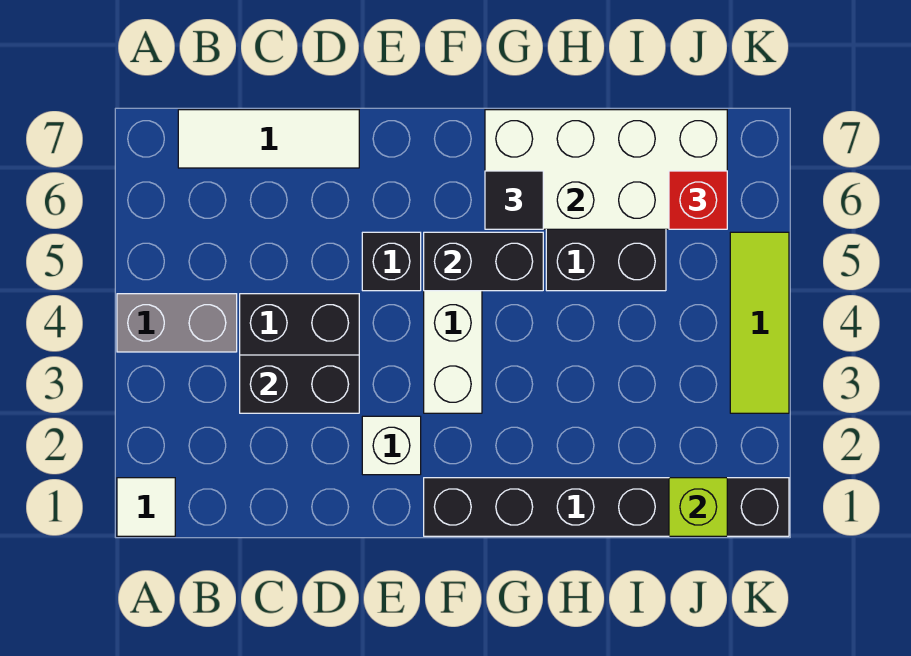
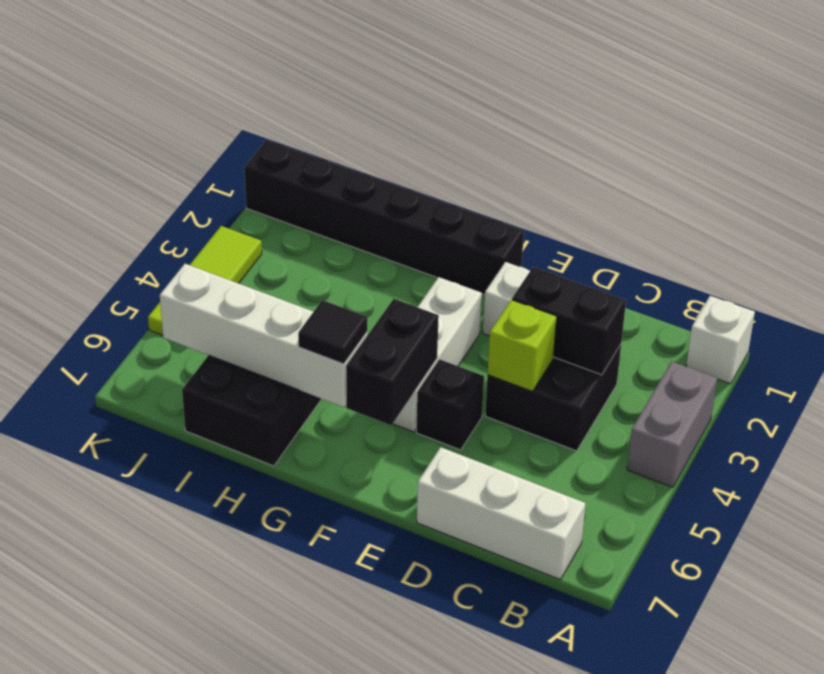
white tile A1 level 1 -> white brick A1 level 1
grey brick A4:B4 level 1 -> grey brick A3:A4 level 1
white tile B7:D7 level 1 -> white brick B7:D7 level 1
black brick F5:G5 level 2 -> black brick F5:F6 level 2
white brick G6:J7 level 2 -> white brick G6:J6 level 2
lime brick J1 level 2 -> lime brick D4 level 2
red brick J6 level 3 -> none

